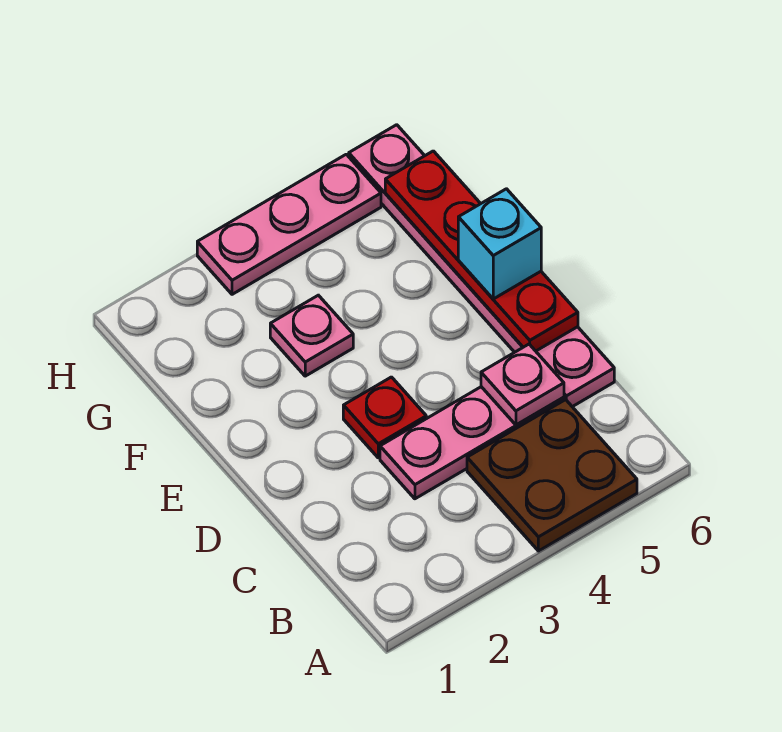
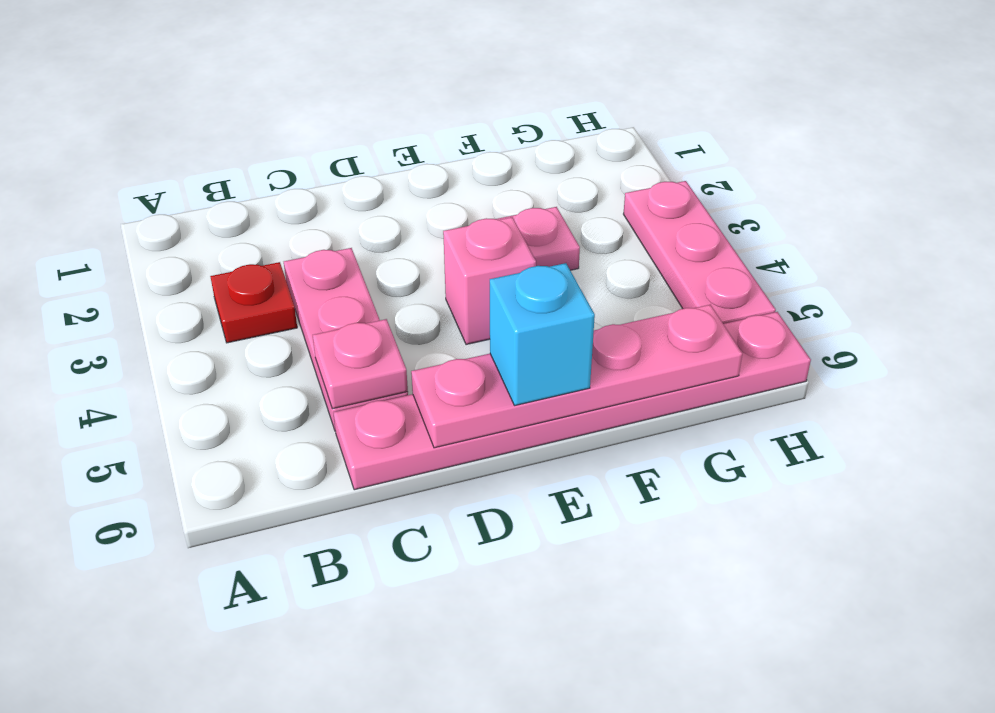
brown plate A4:B5 level 1 -> none
red plate D3 level 1 -> red plate B3 level 1
red plate D6:G6 level 2 -> pink plate D6:G6 level 2
none -> pink brick E4 level 1

